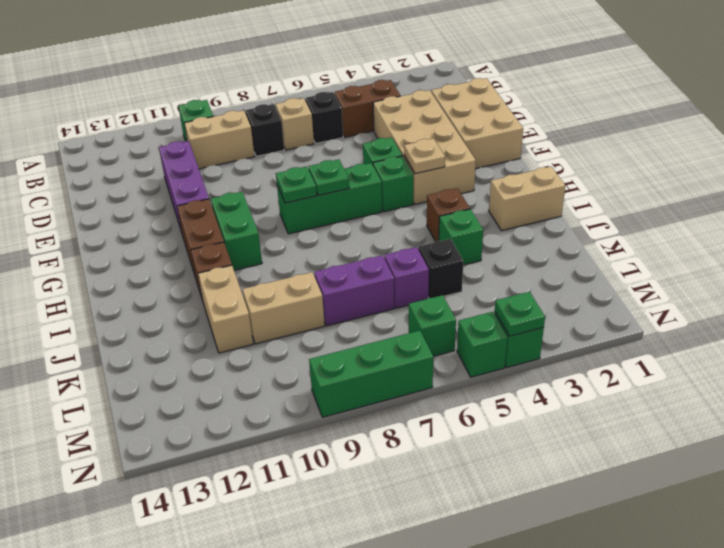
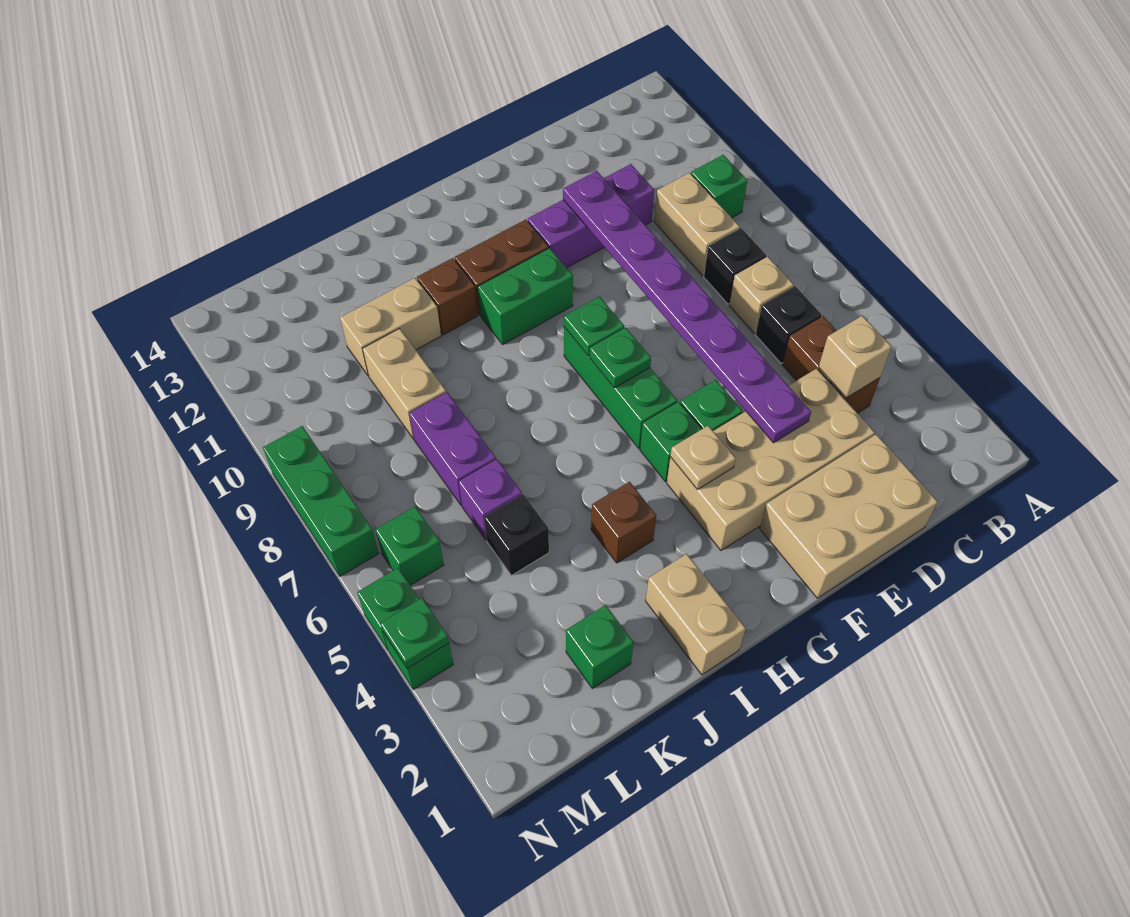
none -> tan brick C4 level 2
none -> purple plate E4:E11 level 2
green brick J4 level 1 -> green brick K2 level 1

